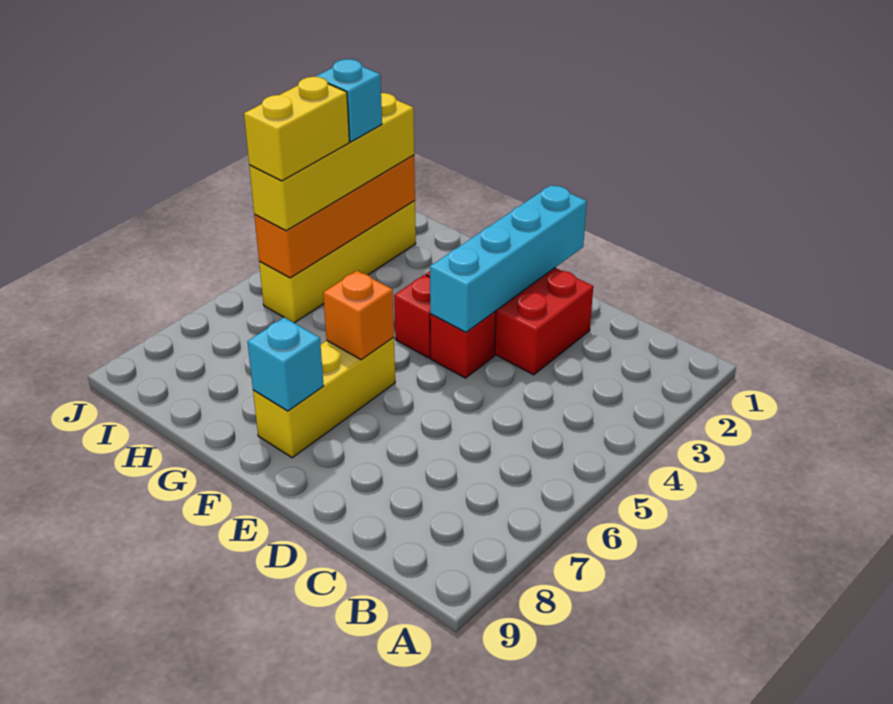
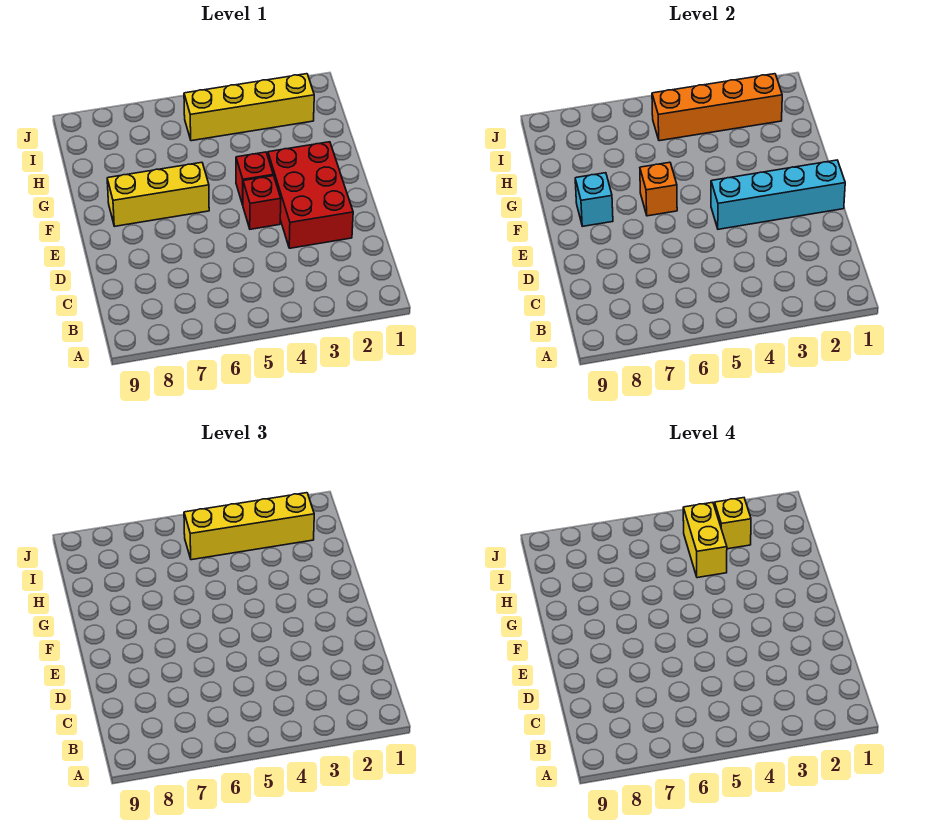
cyan brick I3 level 4 -> yellow brick I3 level 4
yellow brick I4:I5 level 4 -> yellow brick H4:I4 level 4

